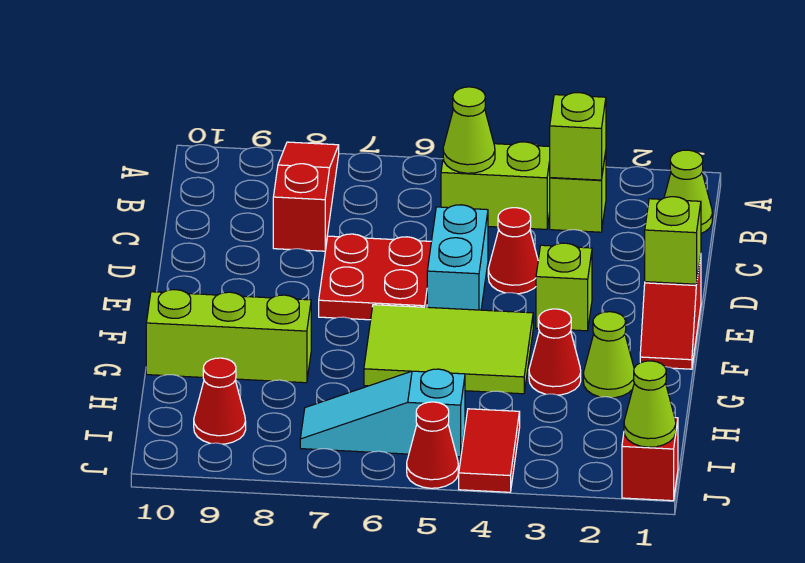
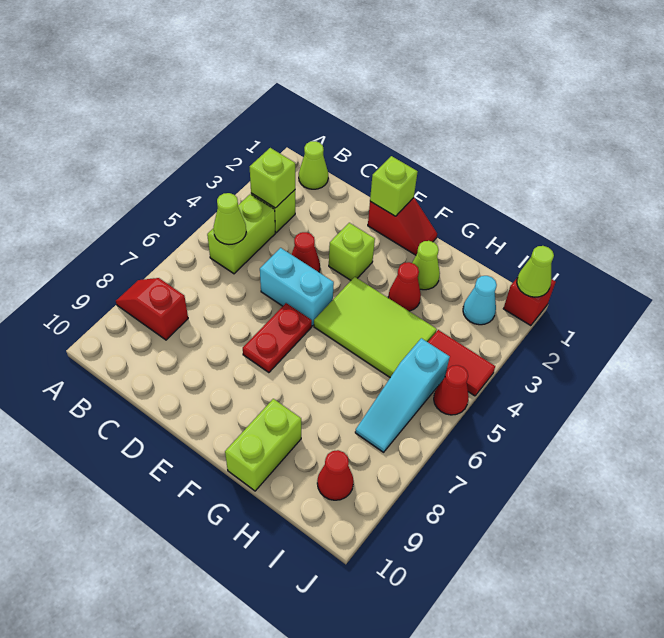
red slope A8:C8 level 1 top C -> red slope A8:B8 level 1 top B
red plate D6:E7 level 1 -> red plate E6:E7 level 1
lime tile F4:G6 level 1 -> lime tile F4:H5 level 1
lime brick G8:G10 level 1 -> lime brick G9:G10 level 1
none -> cyan cone I2 level 1

